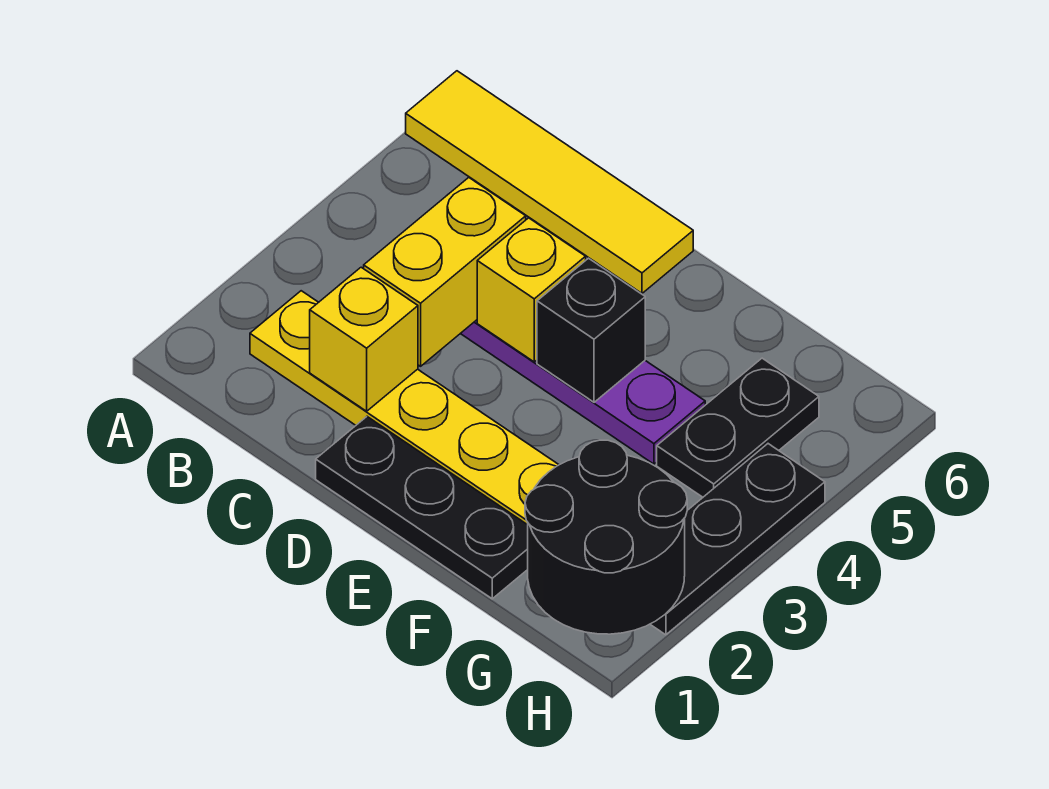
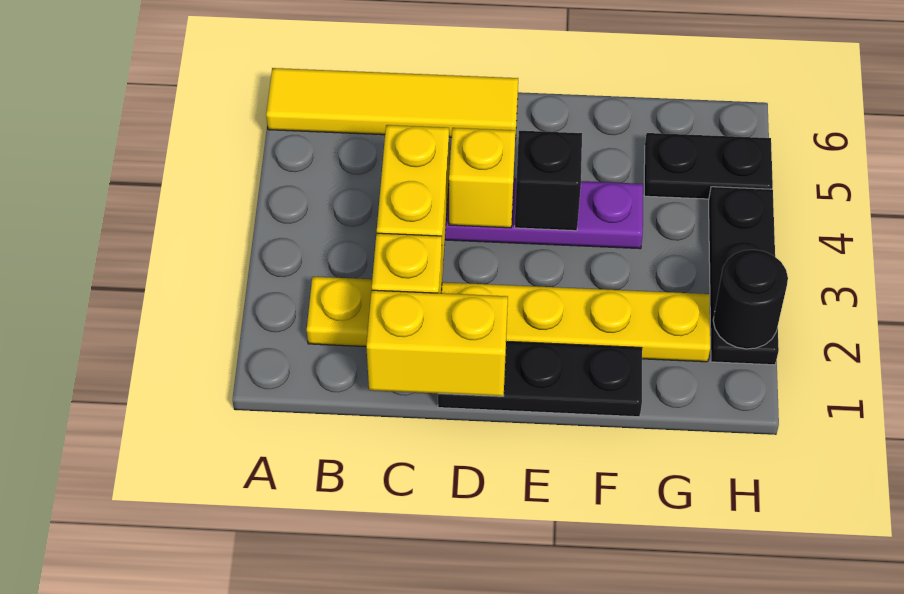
none -> yellow brick C1:D1 level 2
black round brick G1:H2 level 2 -> black round brick H2 level 2
black plate G4:G5 level 1 -> black plate G5:H5 level 1

